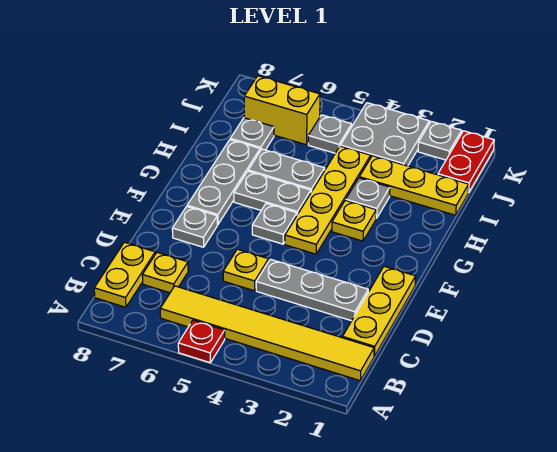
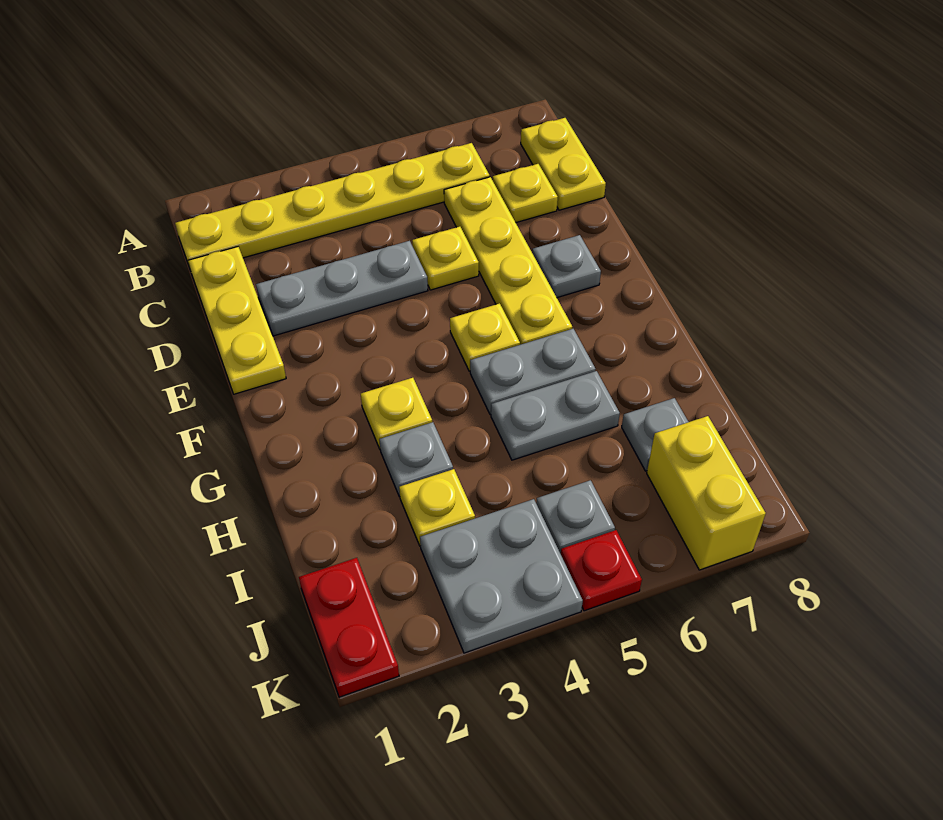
red plate A5 level 1 -> red plate K5 level 1
yellow tile B1:B6 level 1 -> yellow plate B1:B6 level 1
yellow plate F4:I4 level 1 -> yellow plate C6:F6 level 1
grey plate F5 level 1 -> yellow plate F5 level 1
grey plate F7:H7 level 1 -> none
yellow plate I1:I3 level 1 -> yellow plate I3 level 1
yellow brick J6:J7 level 1 -> yellow brick J7:K7 level 1
grey plate K2 level 1 -> none

